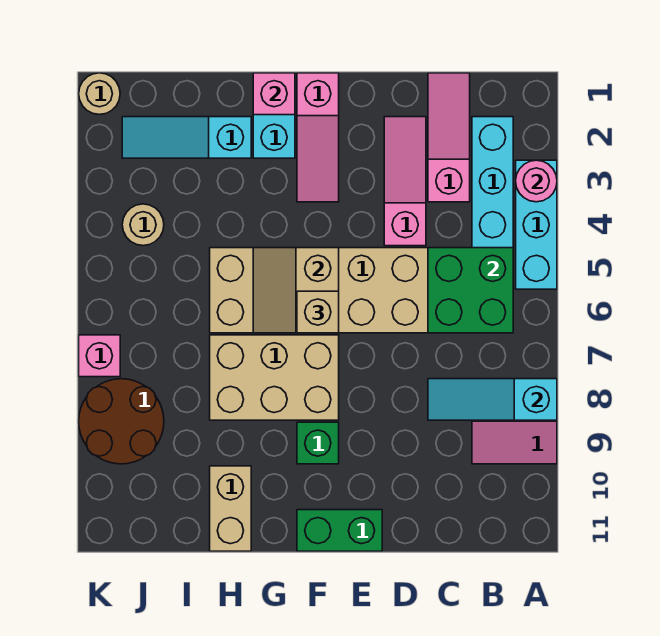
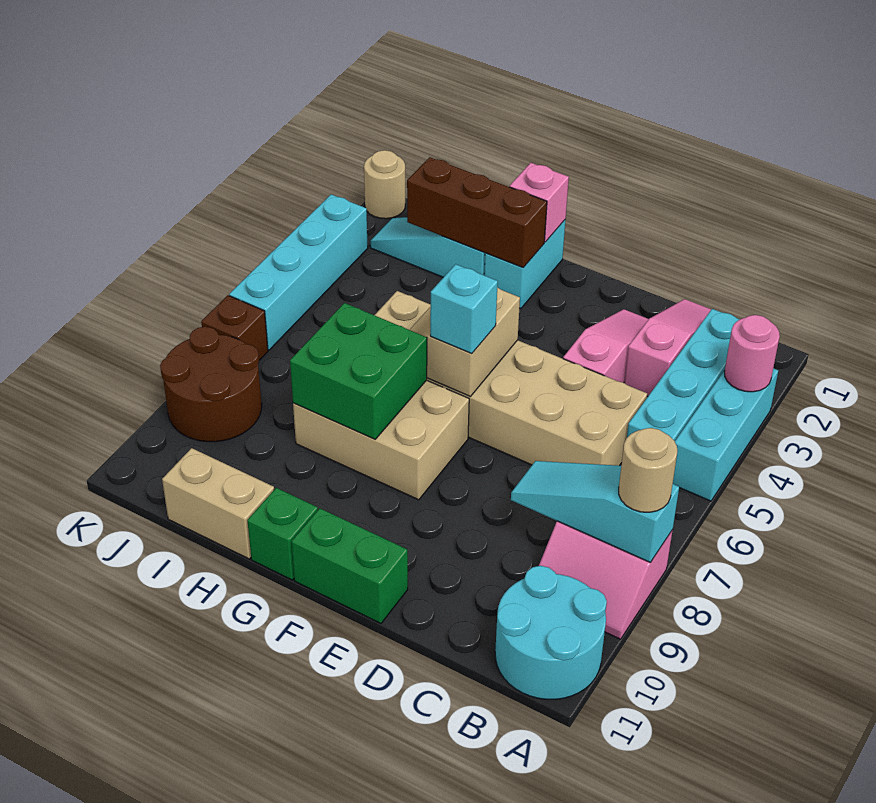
none -> cyan round brick A10:B11 level 1
green brick B5:C6 level 2 -> green brick G7:H8 level 2
pink slope F1:F3 level 1 top 1 -> none
tan brick F6 level 3 -> cyan brick F6 level 3
green brick F9 level 1 -> green brick G11 level 1
none -> brown brick G2:I2 level 2
tan brick H10:H11 level 1 -> tan brick H11:I11 level 1
tan round brick J4 level 1 -> tan round brick A8 level 3
none -> cyan brick K3:K6 level 1
pink brick K7 level 1 -> brown brick K7 level 1

